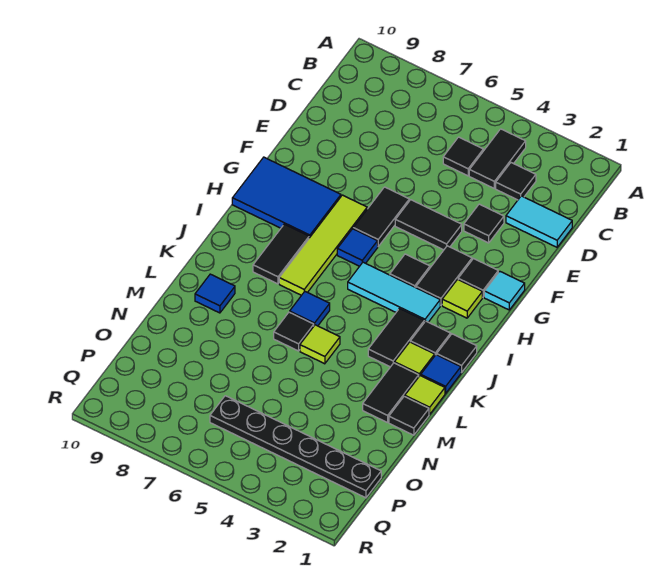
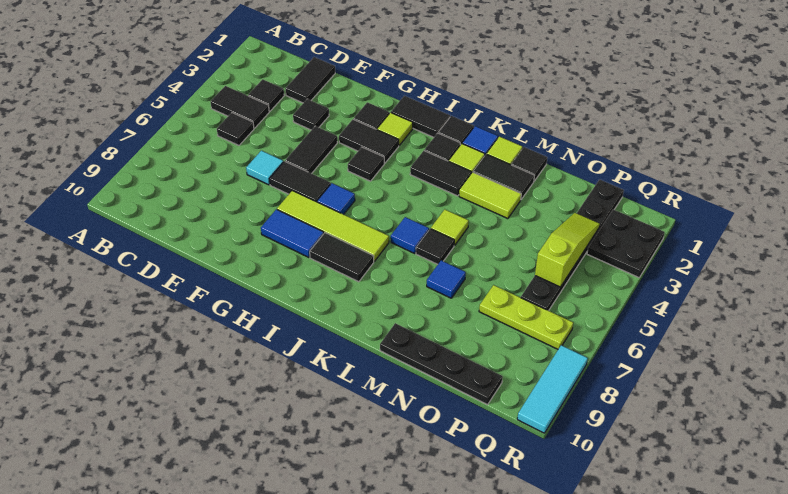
cyan tile D1:D2 level 1 -> black tile D1:D2 level 1
cyan tile G1 level 1 -> cyan tile E6 level 1
blue tile G8:H10 level 1 -> blue tile G8:H8 level 1
none -> black tile H1:I1 level 1
cyan tile I3:I5 level 1 -> cyan tile R8:R10 level 1
none -> lime tile L3:M3 level 1
blue tile L9 level 1 -> blue tile M7 level 1
none -> black plate M10:P10 level 1
none -> lime plate O7:Q7 level 1
none -> lime slope P3:P5 level 2 top 5
none -> black plate Q2:R3 level 1

